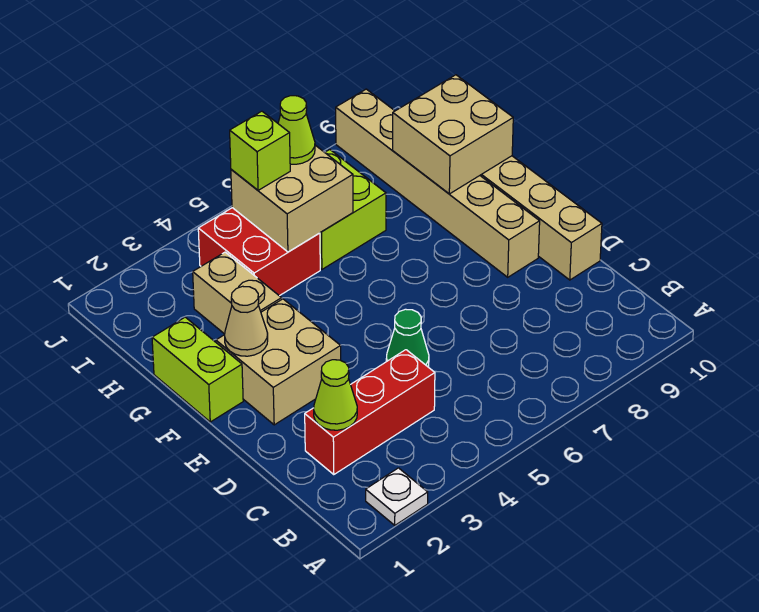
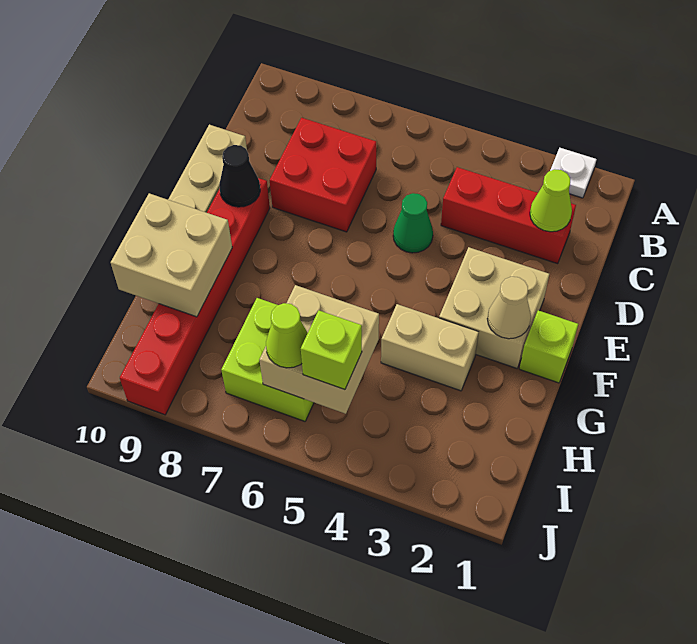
tan brick E9:J9 level 1 -> red brick E9:J9 level 1
none -> black cone E9 level 2
lime brick F1:G1 level 1 -> lime brick F1 level 1
tan brick G3:H3 level 1 -> tan brick G3:G4 level 1
red brick H4:I5 level 1 -> red brick C7:D8 level 1

